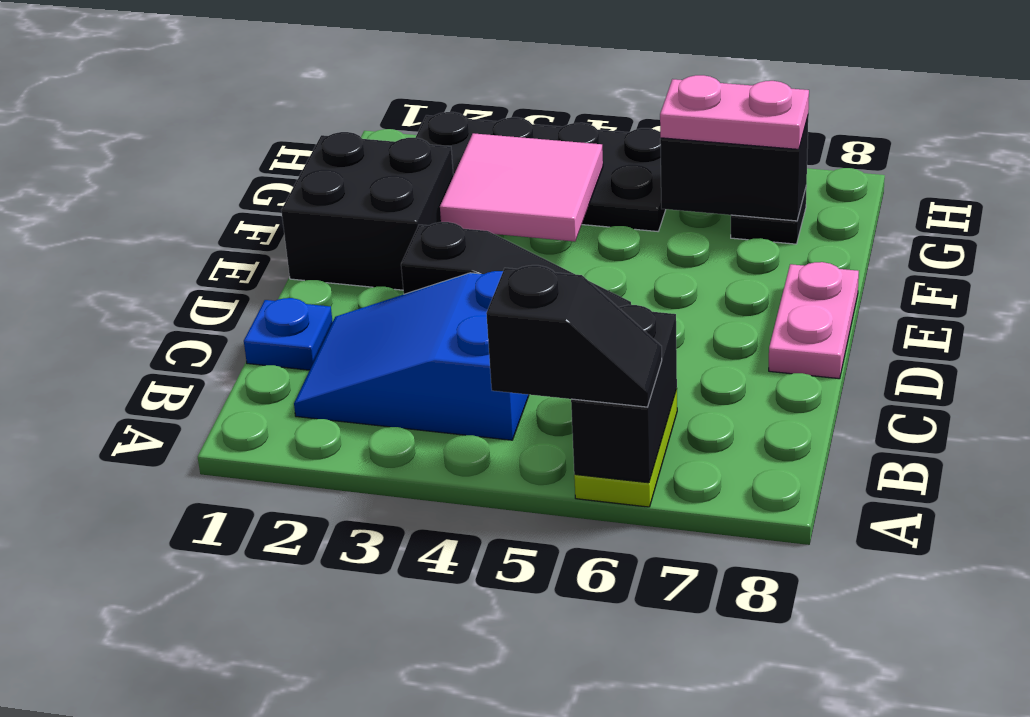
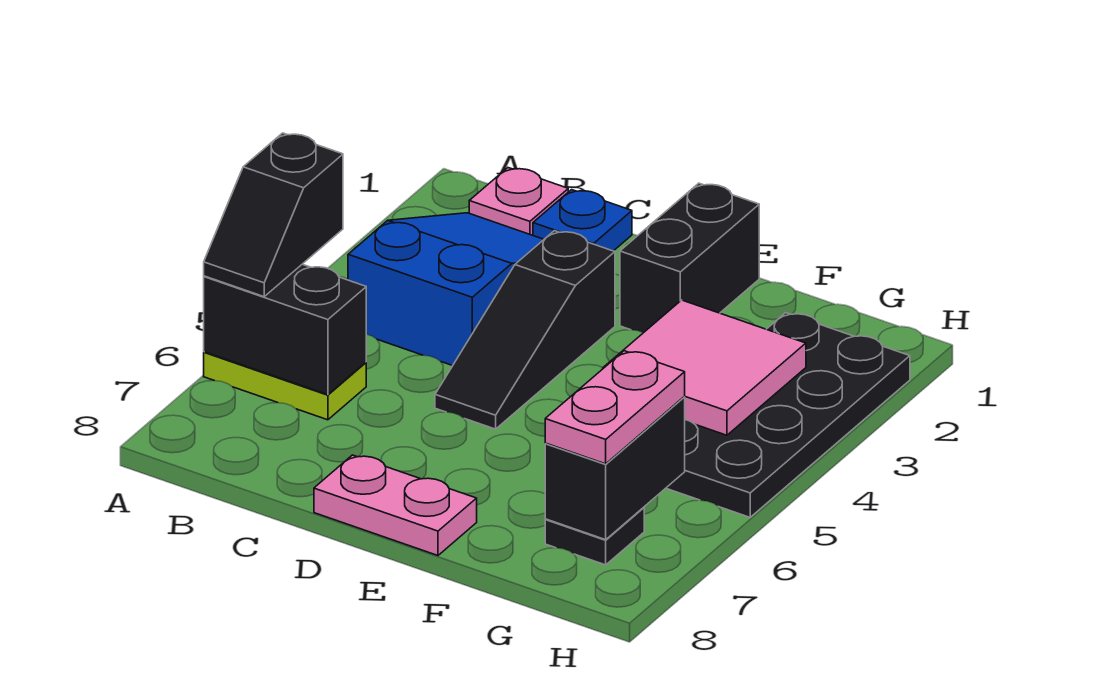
none -> pink plate B1 level 1
black brick E1:F2 level 1 -> black brick E1:E2 level 1

